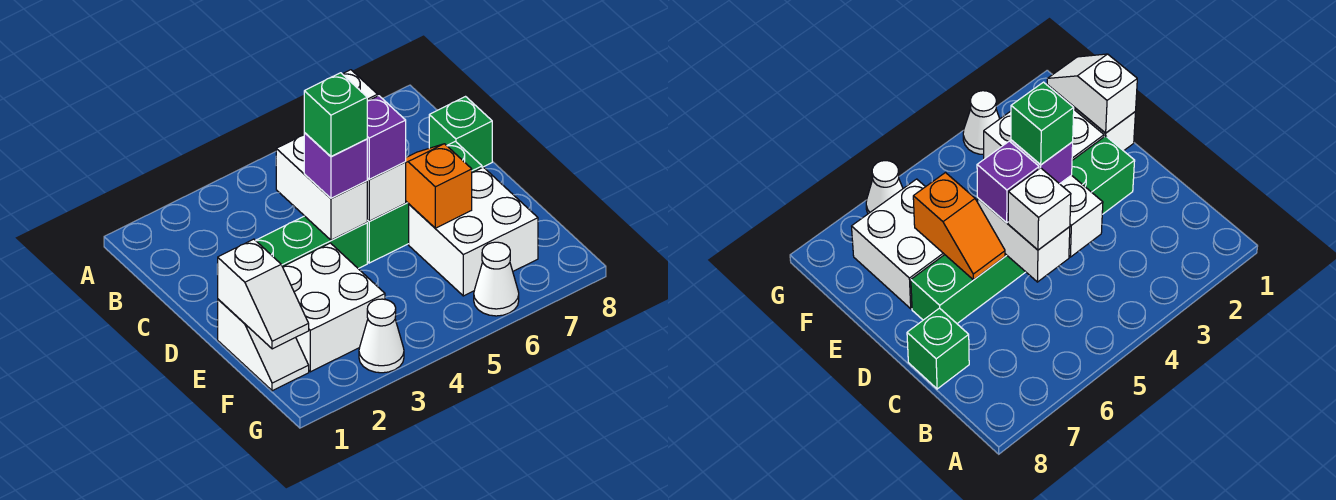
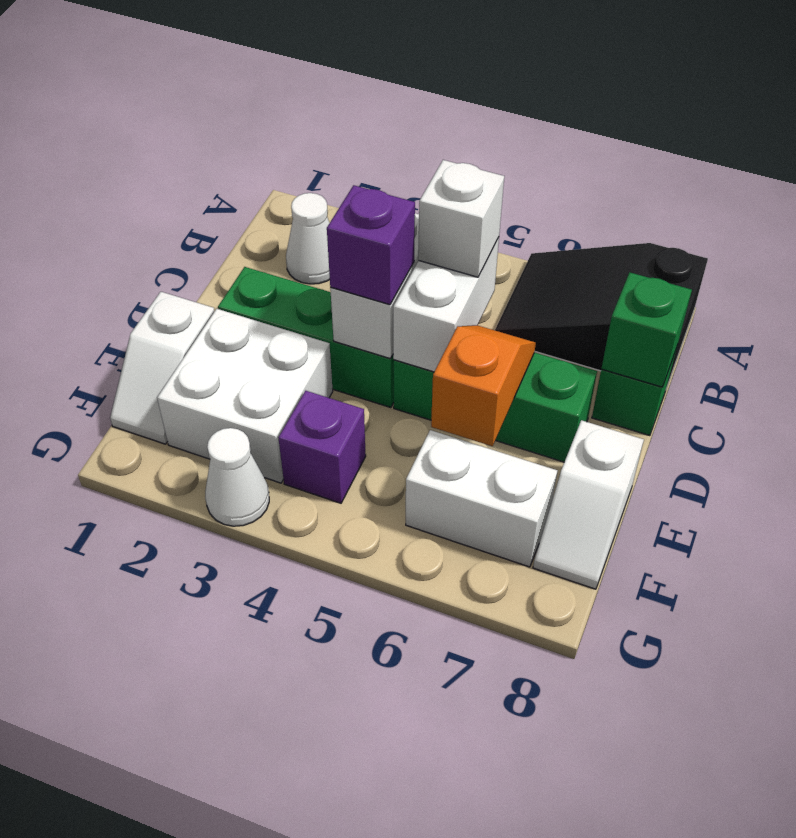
none -> black slope A6:B8 level 1 top 8
green brick D4 level 4 -> green brick C8 level 2
purple brick D5 level 3 -> purple brick F4 level 1
white slope E1:F1 level 2 top E -> white slope E8:F8 level 1 top E
white brick E6:F7 level 1 -> white brick F6:F7 level 1
white cone G6 level 1 -> white cone B2 level 1

